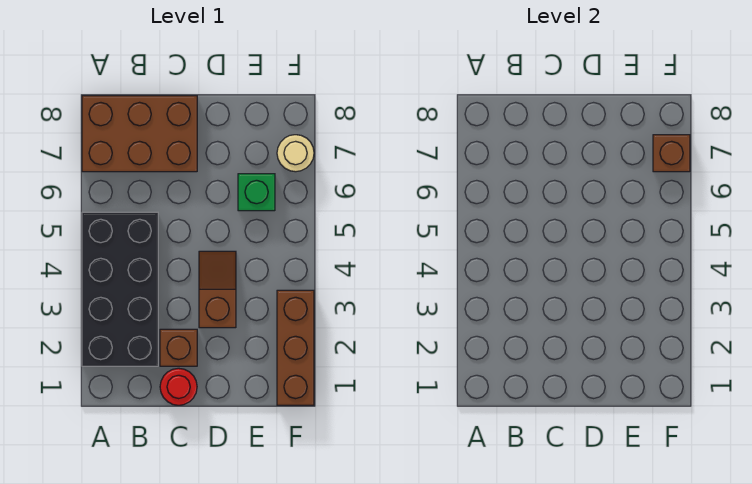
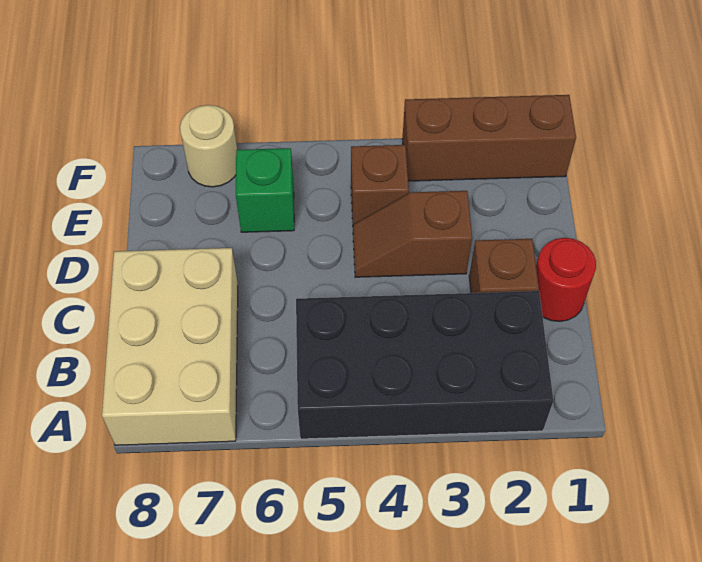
brown brick A7:C8 level 1 -> tan brick A7:C8 level 1
brown brick F7 level 2 -> brown brick E4 level 1

